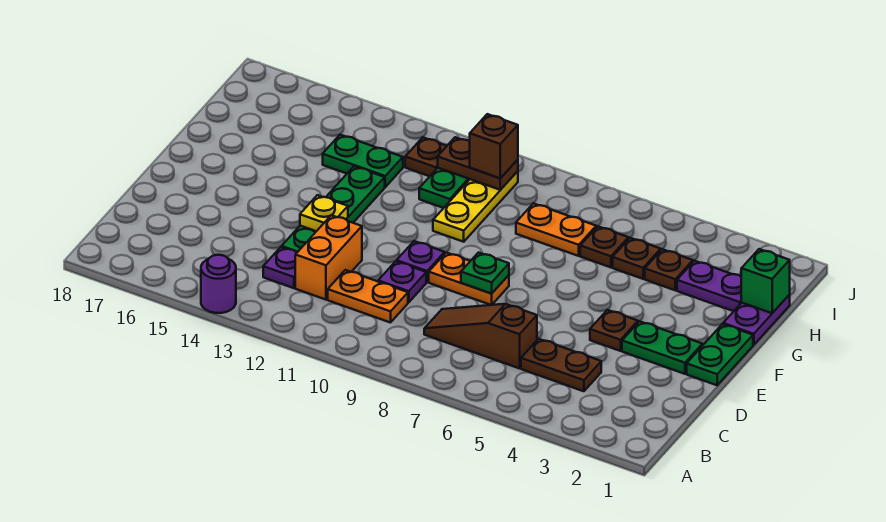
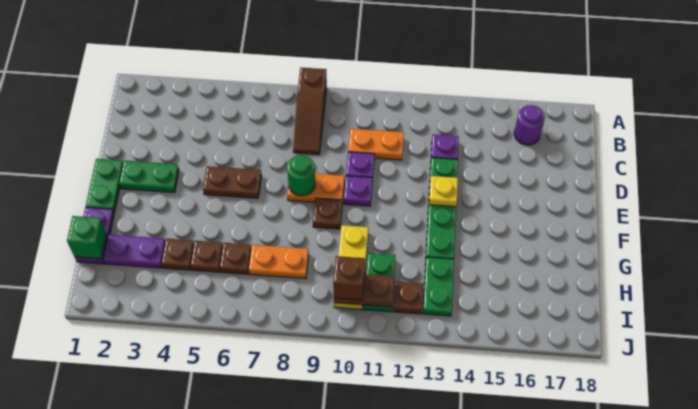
purple round brick A14 level 1 -> purple round brick B16 level 1
brown plate C4:C5 level 1 -> brown plate E5:E6 level 1
brown slope C6:C8 level 1 top 6 -> brown slope A8:C8 level 1 top A
orange brick C12:D12 level 1 -> none
brown plate E4 level 1 -> brown plate F9 level 1
green plate E8 level 2 -> green round brick E8 level 2
green plate H13:H14 level 1 -> green plate H13:I13 level 1

